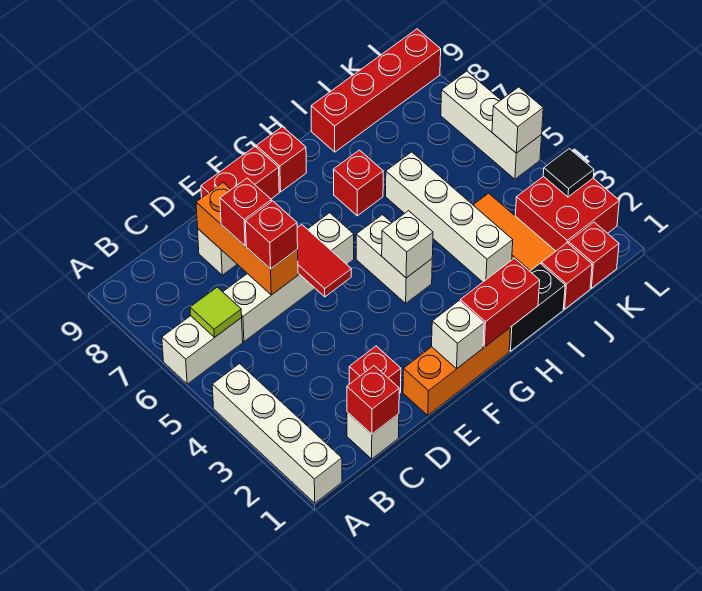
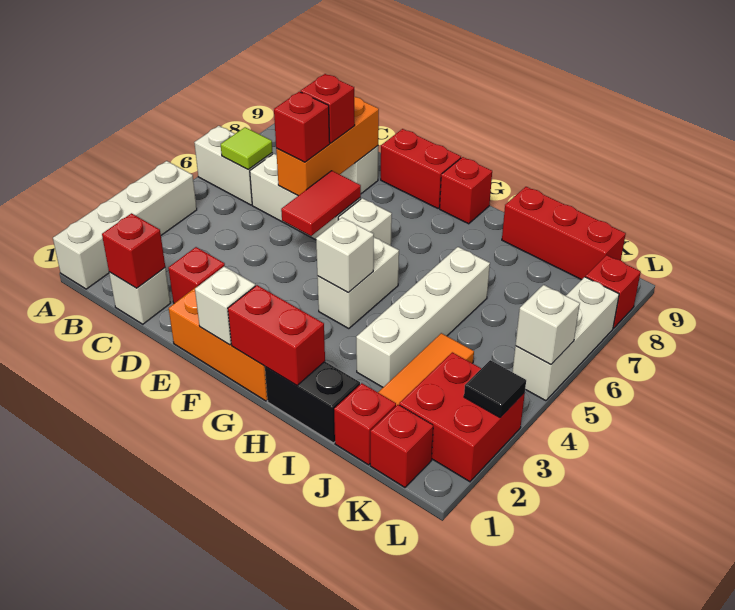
red brick H7 level 1 -> red brick L8 level 1
red brick I9:L9 level 1 -> red brick I9:K9 level 1

